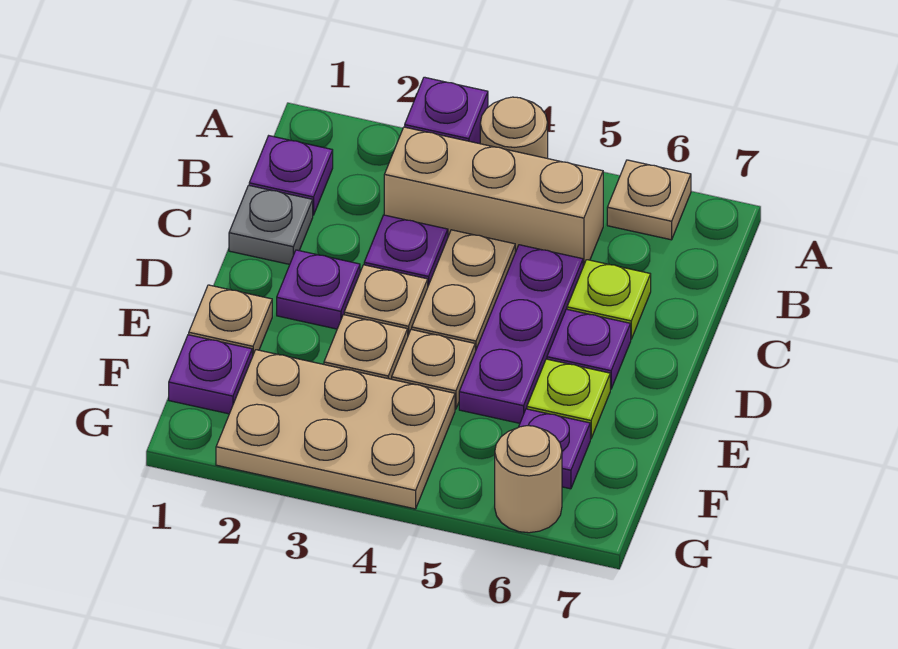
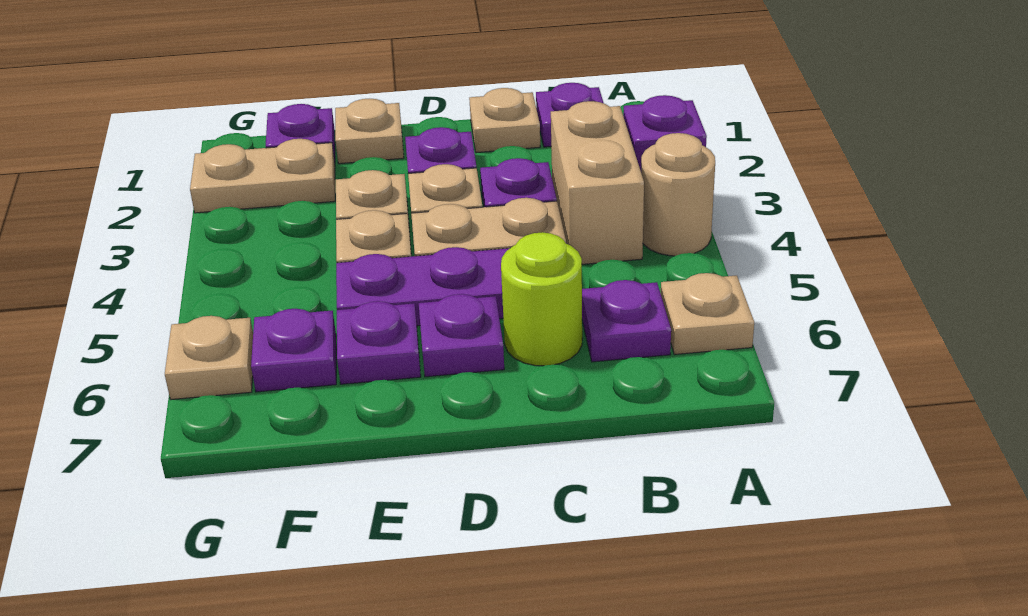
tan brick B3:B5 level 1 -> tan brick B3:B4 level 1
none -> purple plate B6 level 1
grey plate C1 level 1 -> tan plate C1 level 1
lime plate C6 level 1 -> lime round brick C6 level 1
lime plate E6 level 1 -> purple plate E6 level 1
tan plate F2:G4 level 1 -> tan plate F2:G2 level 1
tan round brick G6 level 1 -> tan plate G6 level 1

